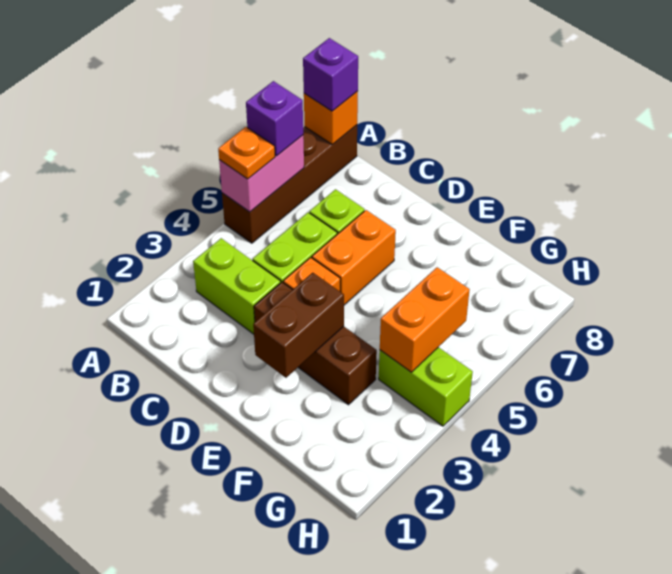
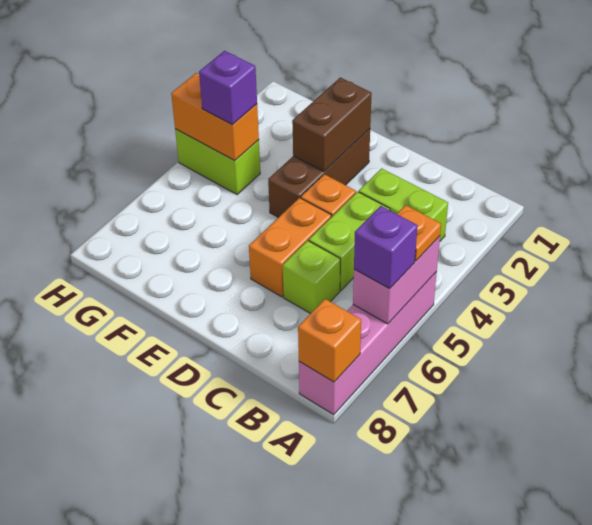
brown brick A5:A8 level 1 -> pink brick A5:A8 level 1
purple brick A8 level 3 -> purple brick G4 level 3
brown brick D3:F3 level 1 -> brown brick E2:E4 level 1
orange brick G4:G5 level 2 -> orange brick G4:H4 level 2

